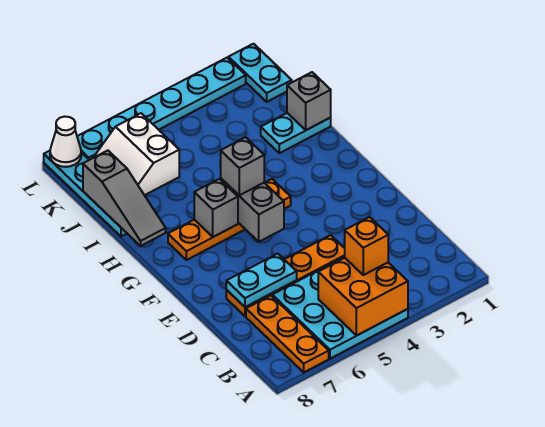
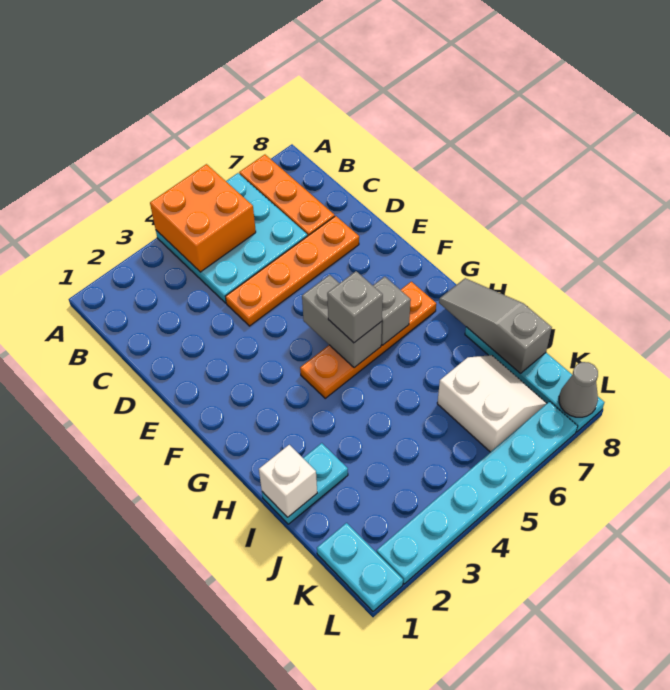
orange brick B4 level 3 -> none
cyan plate D6:D7 level 2 -> none
grey brick I1 level 2 -> white brick I1 level 2
white cone L8 level 2 -> grey cone L8 level 2

